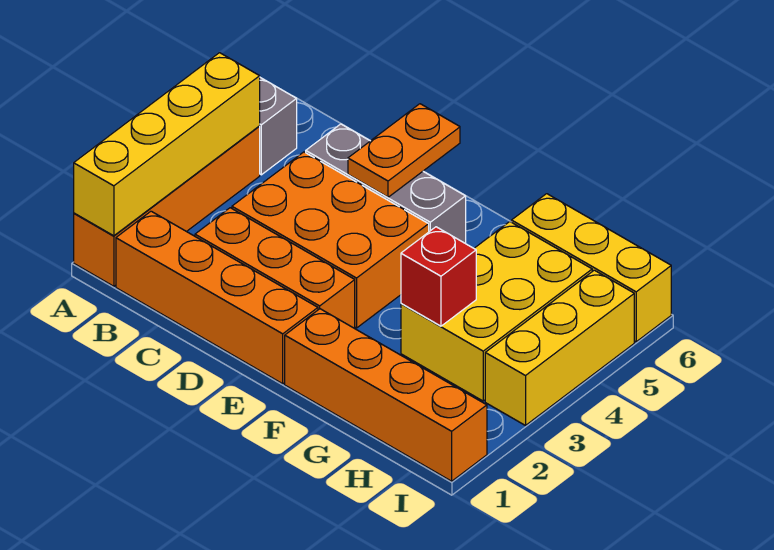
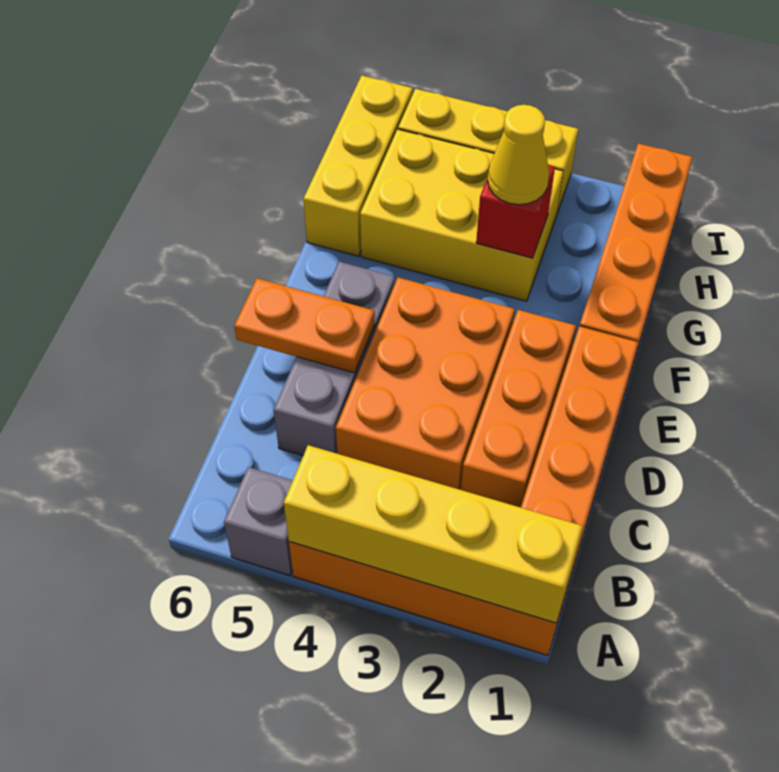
none -> yellow cone G3 level 3

